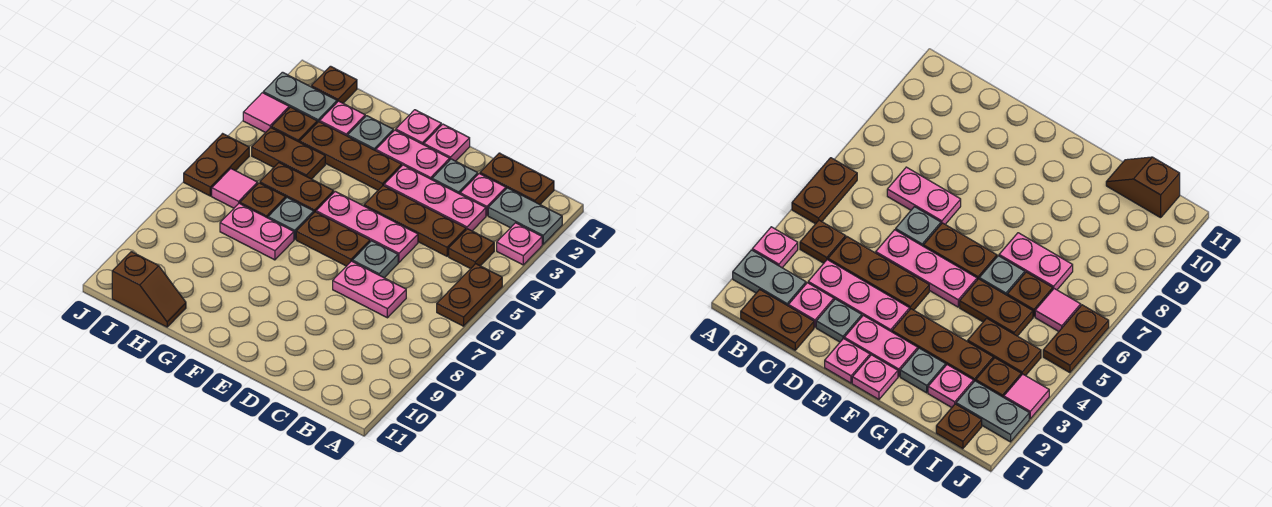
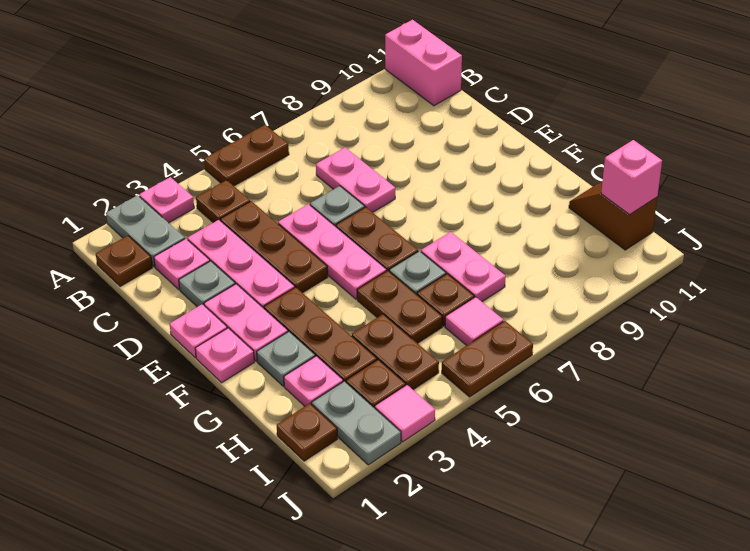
none -> pink brick A11:B11 level 1
brown plate B1:C1 level 1 -> brown plate B1 level 1
none -> pink brick I11 level 2

